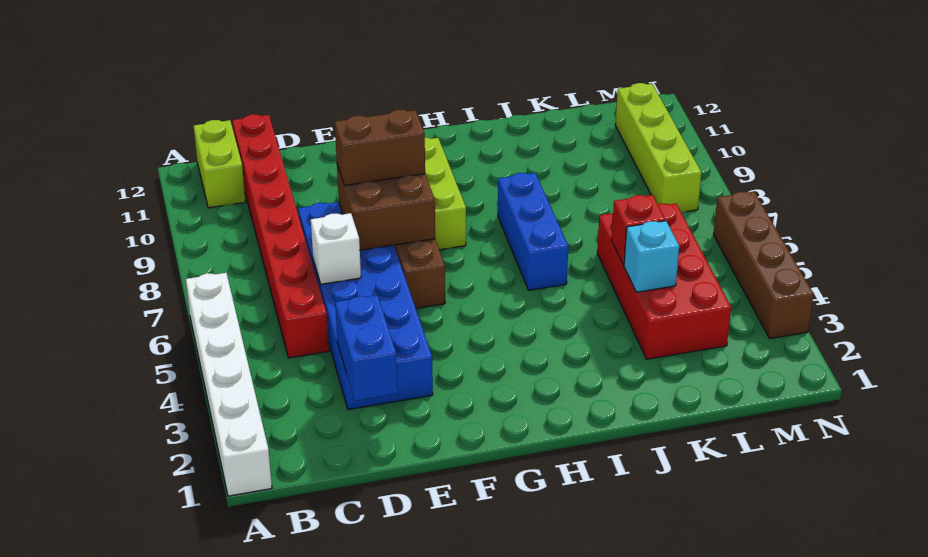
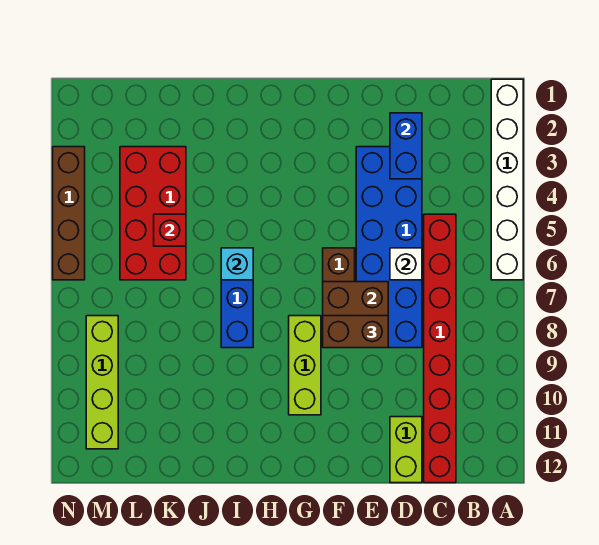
lime brick B11:B12 level 1 -> lime brick D11:D12 level 1
cyan brick K4 level 2 -> cyan brick I6 level 2

